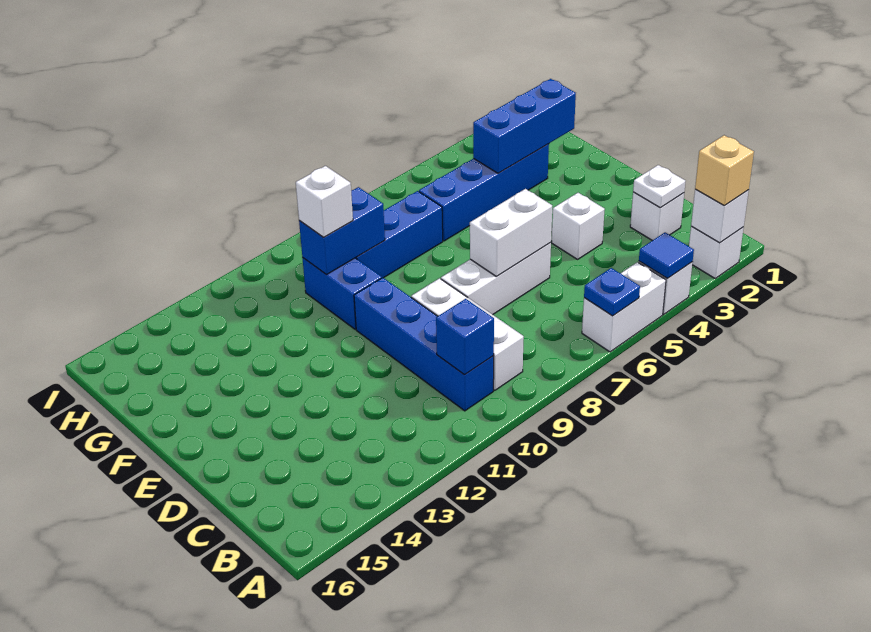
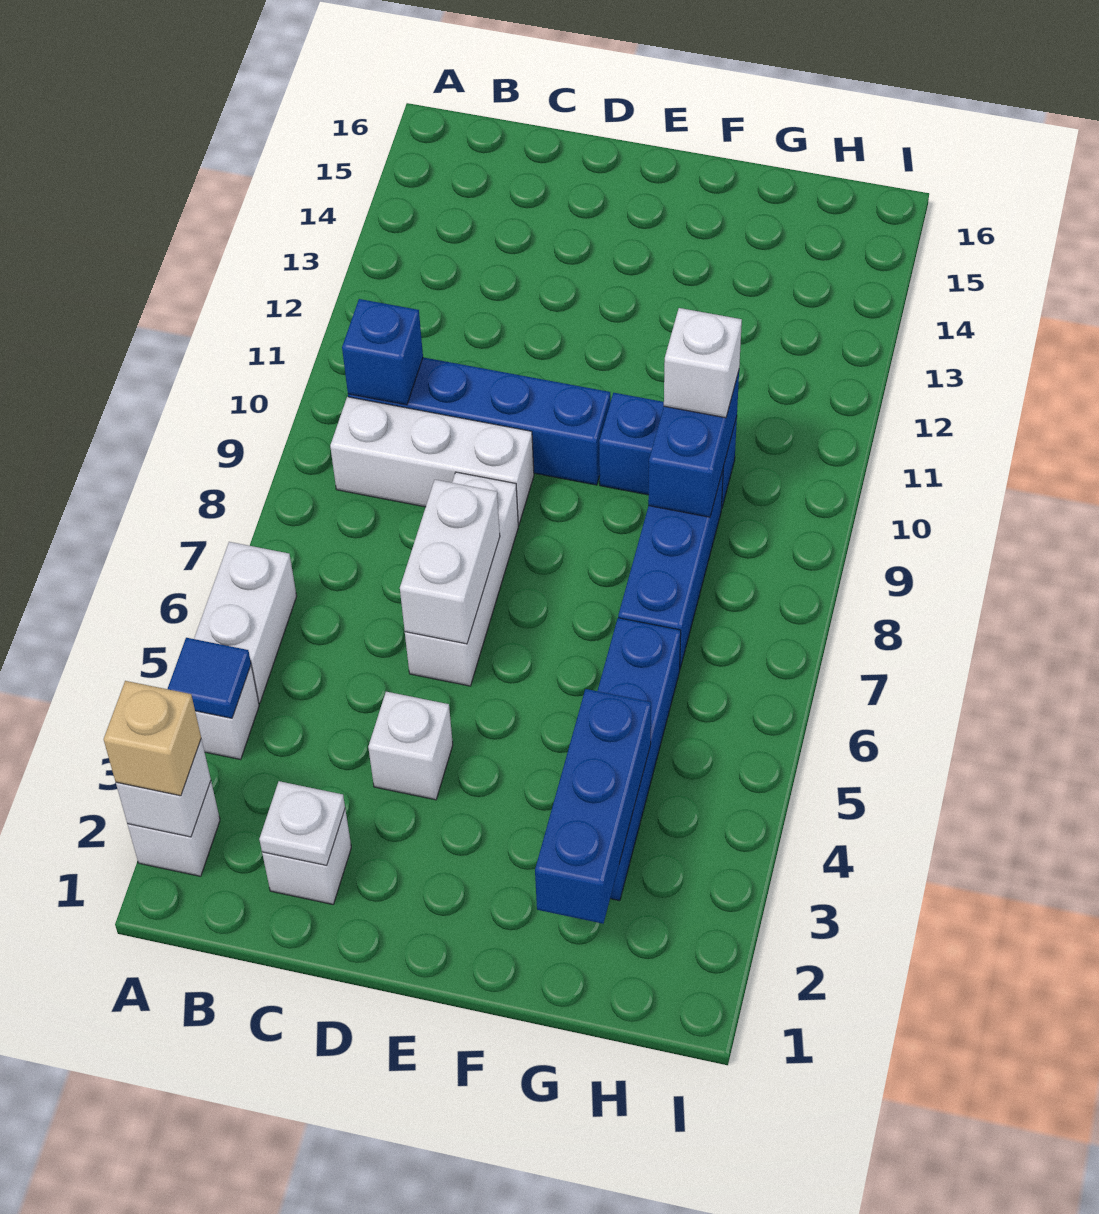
blue plate A6 level 2 -> none

